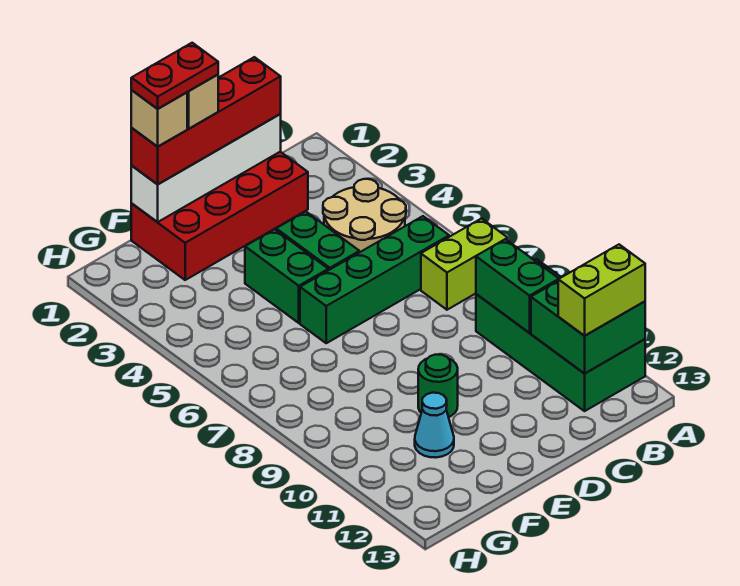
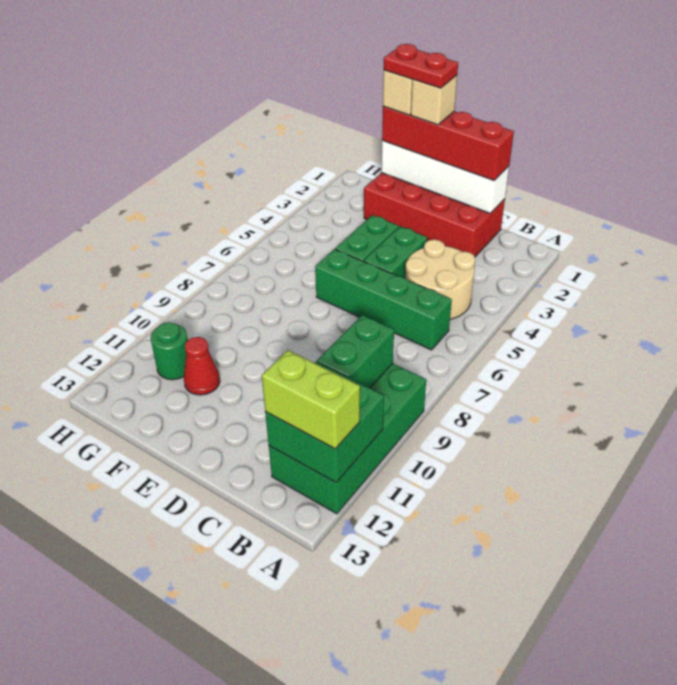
lime brick A7:B7 level 1 -> none
green round brick E10 level 1 -> green round brick G11 level 1
cyan cone F11 level 1 -> red cone F11 level 1

